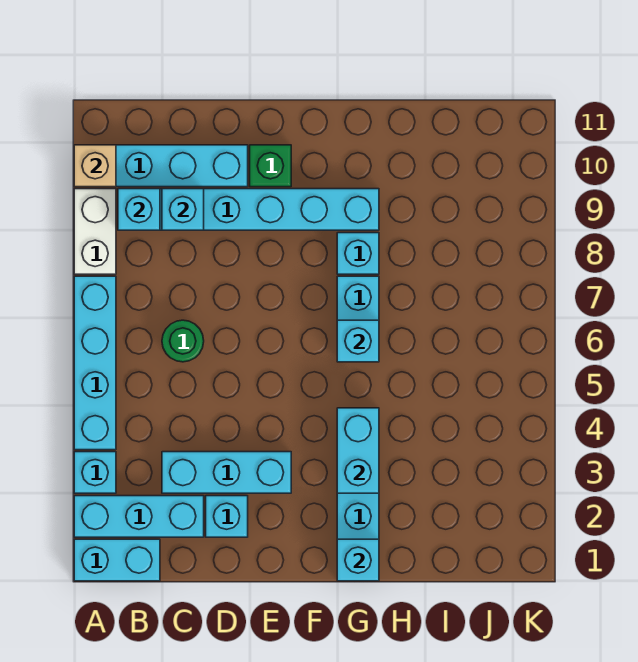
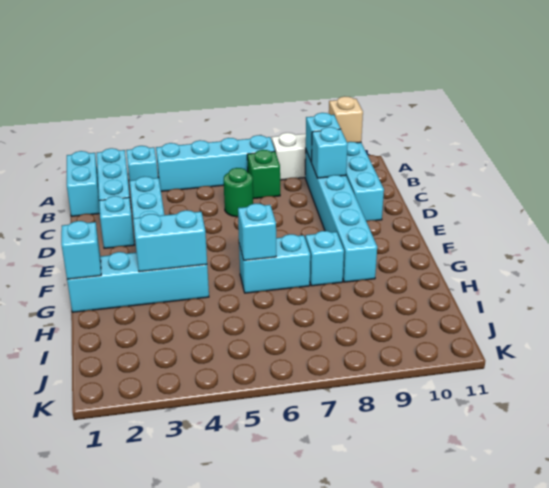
green brick E10 level 1 -> green brick B7 level 1

